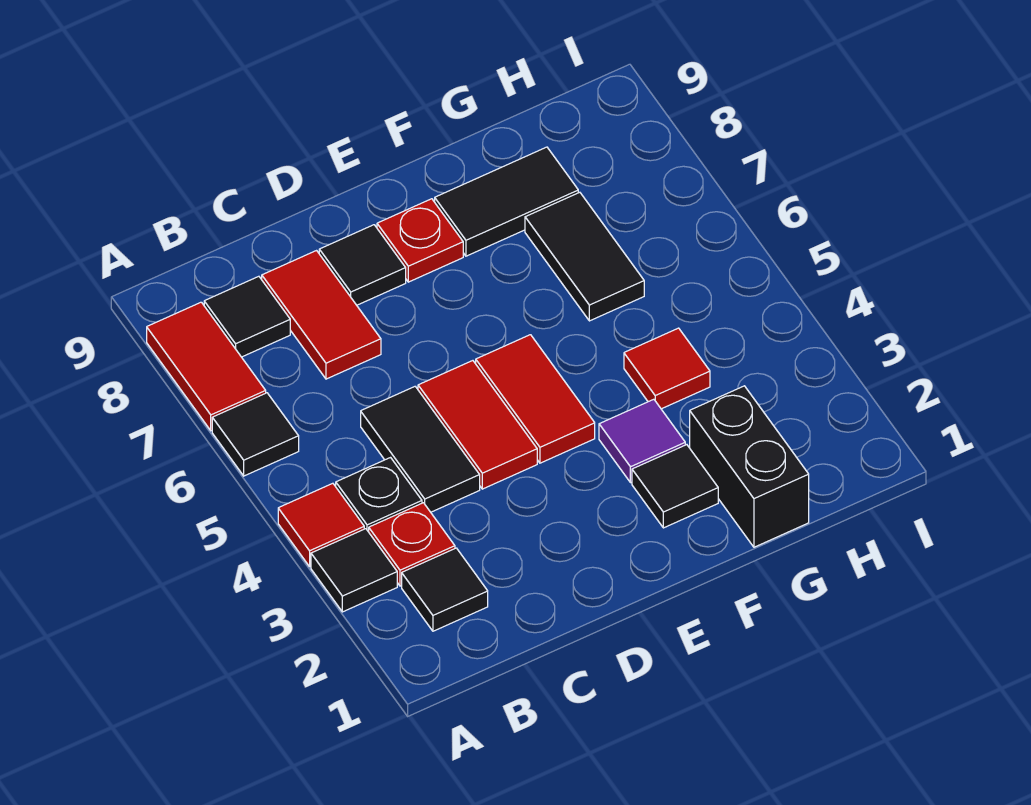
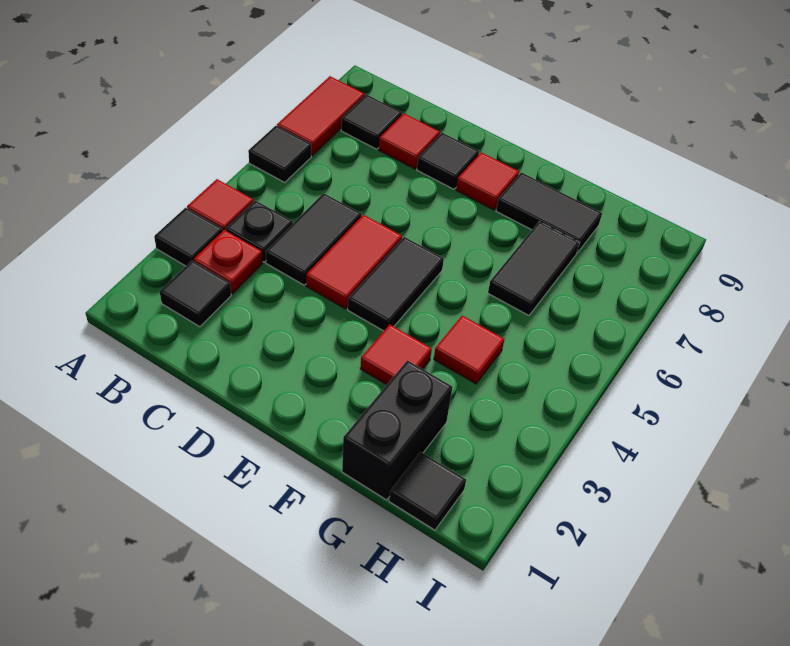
red tile C7:C8 level 1 -> red tile C8 level 1
red tile E4:E5 level 1 -> black tile E4:E5 level 1
red plate E8 level 1 -> red tile E8 level 1
black tile F2 level 1 -> black tile H1 level 1
purple tile F3 level 1 -> red tile F3 level 1

